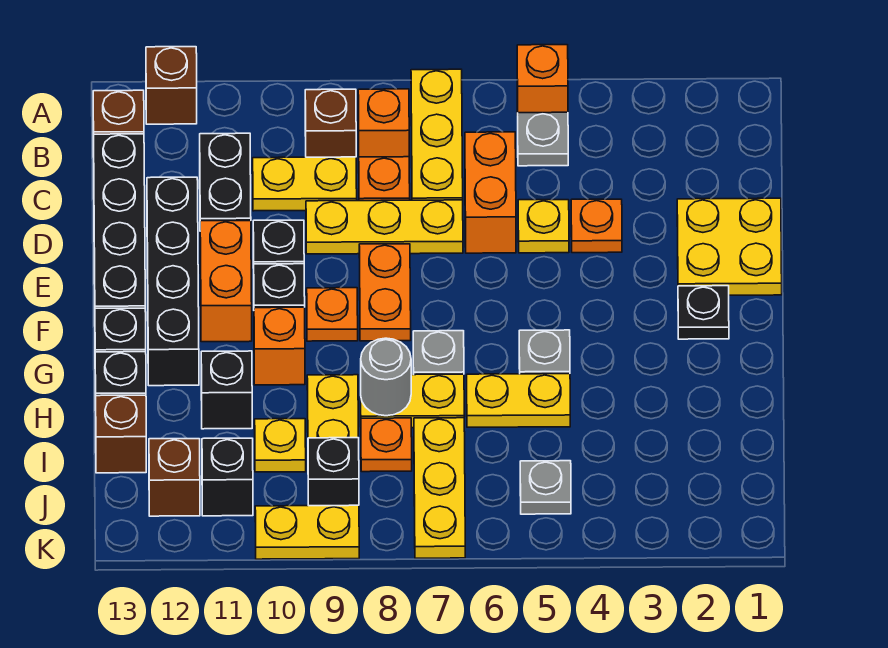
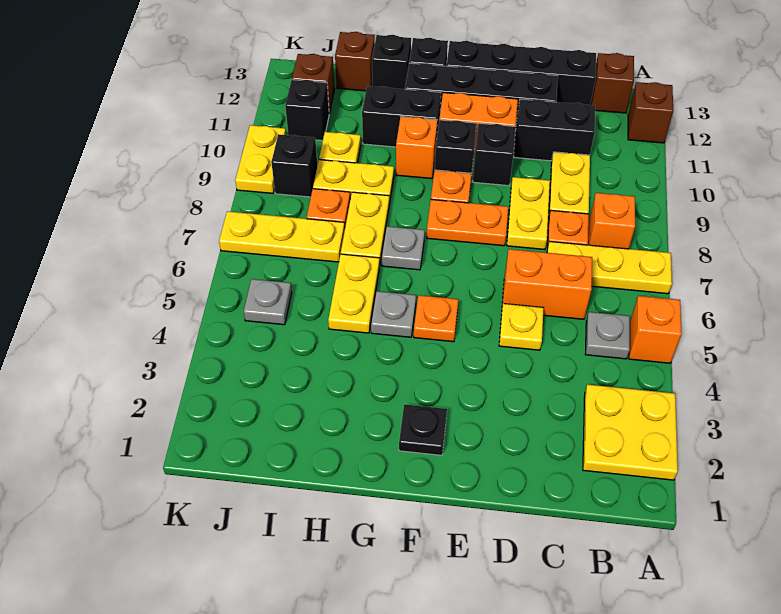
brown brick B9 level 1 -> none
yellow plate D1:E2 level 1 -> yellow plate A2:B3 level 1
orange plate D4 level 1 -> orange plate F5 level 1
yellow plate D7:D9 level 1 -> yellow plate D8:D9 level 1
grey round brick H8 level 2 -> none
black brick H11 level 1 -> black brick G11:H11 level 1

